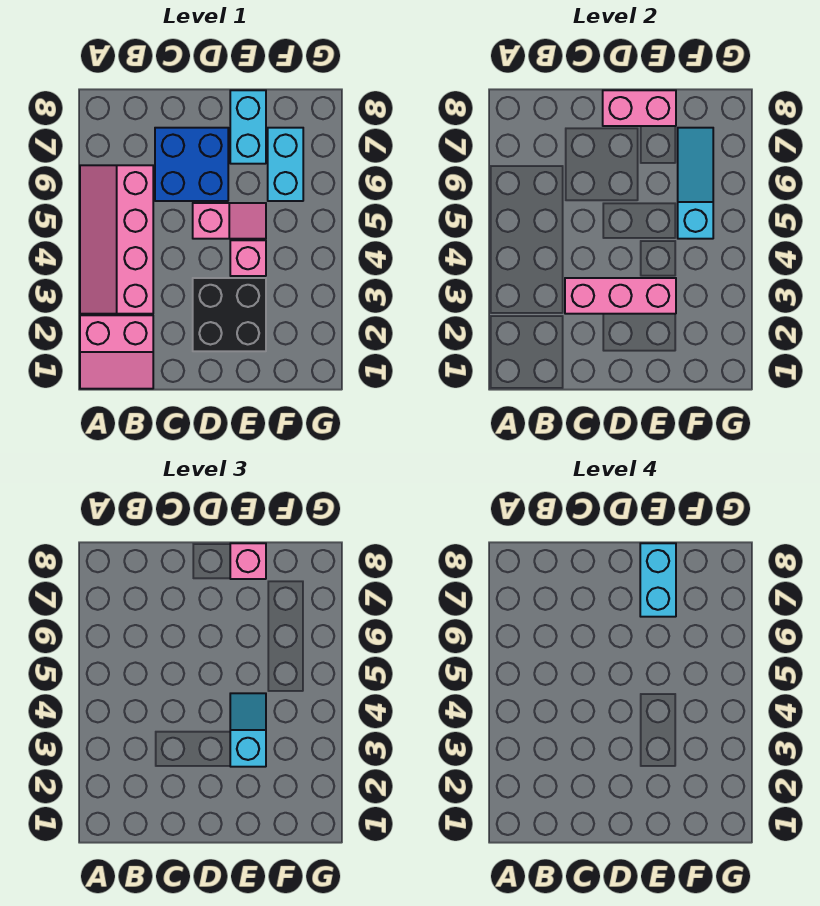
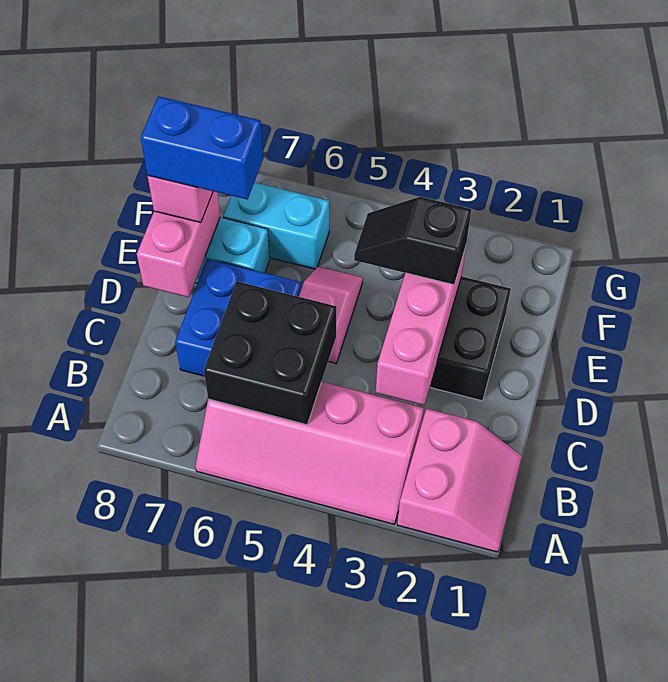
none -> black brick B5:C6 level 2
cyan slope E3:E4 level 3 top 3 -> black slope E3:E4 level 3 top 3
pink brick E4 level 1 -> none
cyan brick E7:E8 level 4 -> blue brick E7:E8 level 4
cyan slope F5:F7 level 2 top 5 -> none

